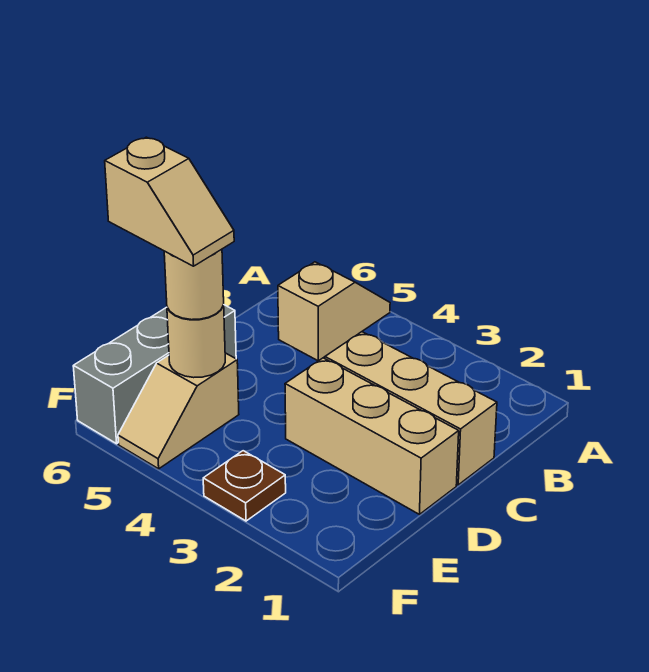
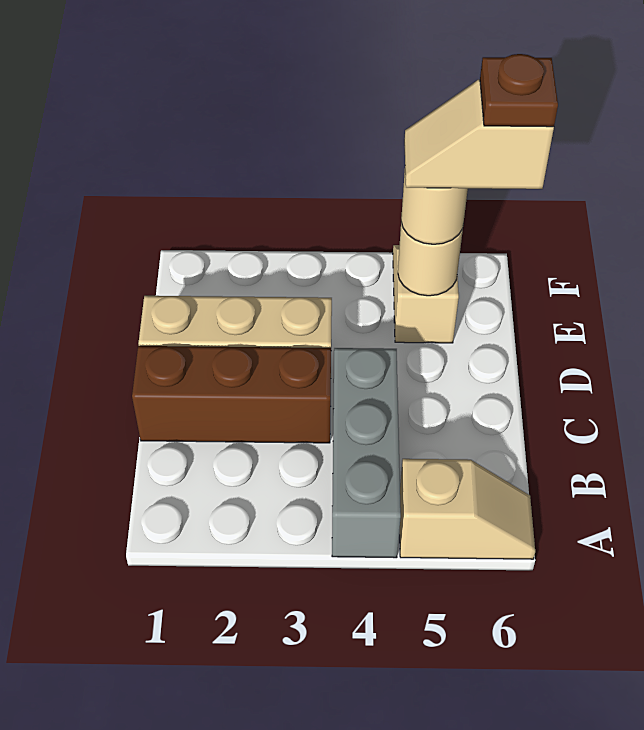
tan slope A5:B5 level 1 top B -> tan slope A5:A6 level 1 top 5
tan brick C1:C3 level 1 -> brown brick C1:C3 level 1
grey brick D6:F6 level 1 -> grey brick A4:C4 level 1
brown plate F3 level 1 -> brown plate E6 level 5

